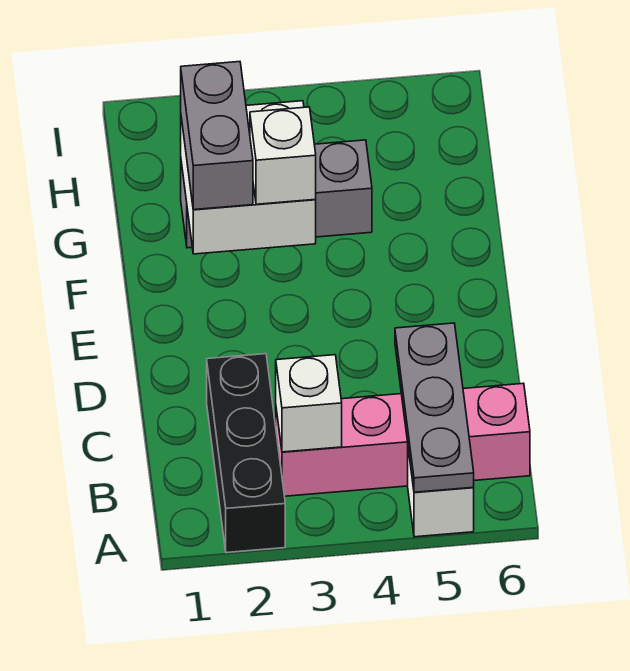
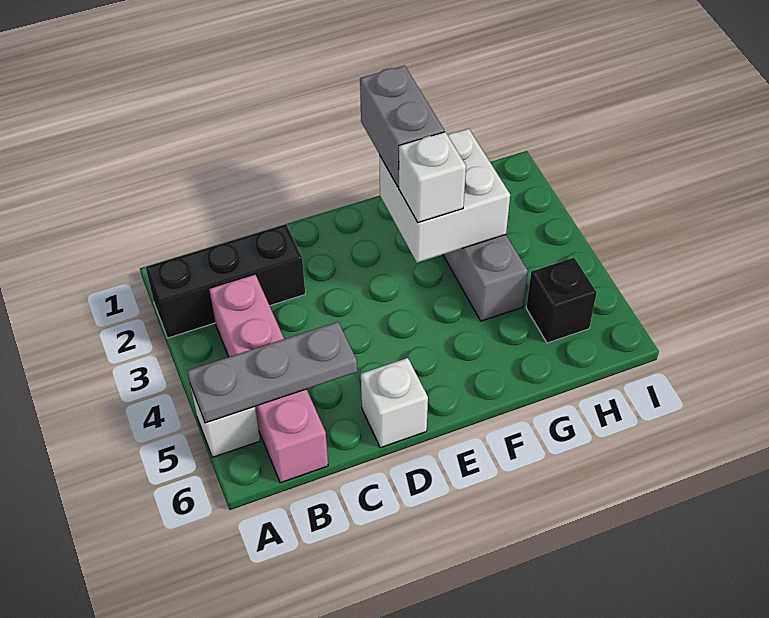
white brick B3 level 2 -> white brick D6 level 1
grey brick F2:G2 level 3 -> grey brick F1:F2 level 3
none -> black brick H5 level 1

